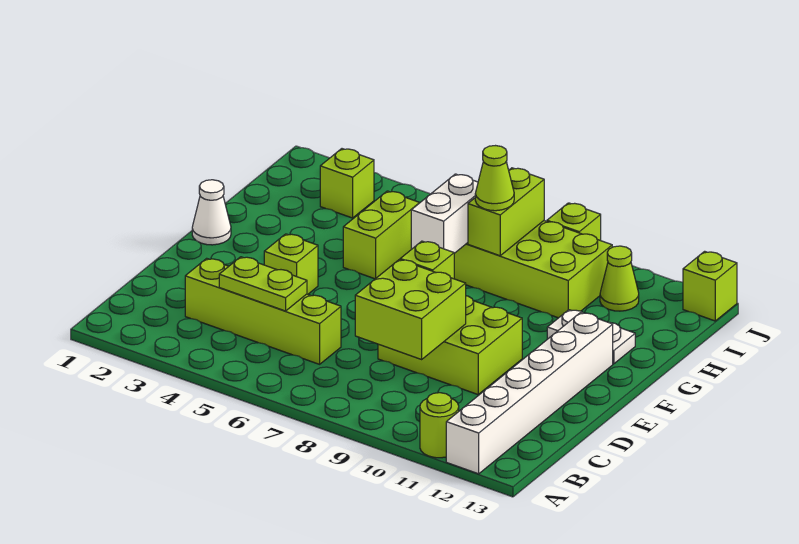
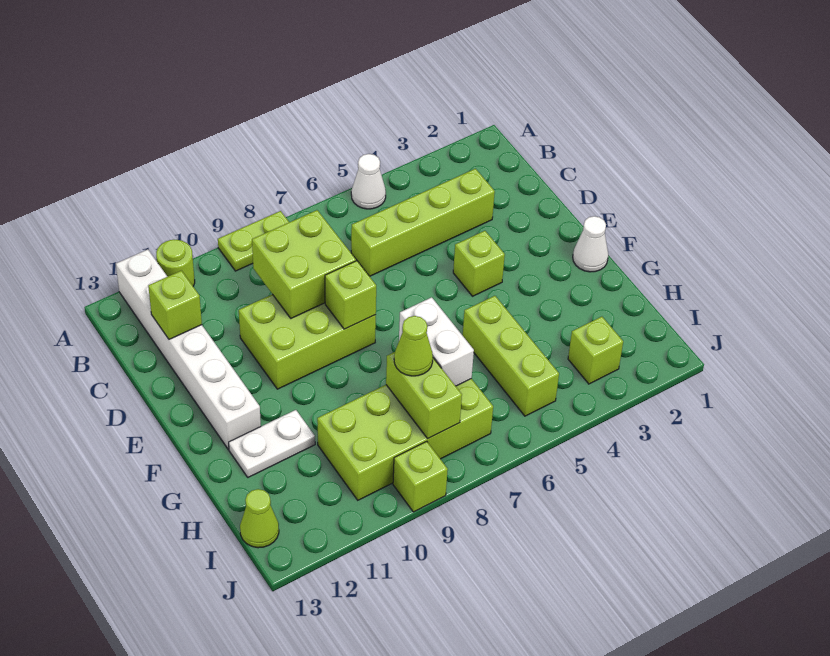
none -> white cone A5 level 1
lime plate C4:C5 level 2 -> lime plate A8:A9 level 1
lime brick G5:H5 level 1 -> lime brick G5:I5 level 1
lime cone I11 level 1 -> lime cone I13 level 1
lime brick J13 level 1 -> lime brick C12 level 2

